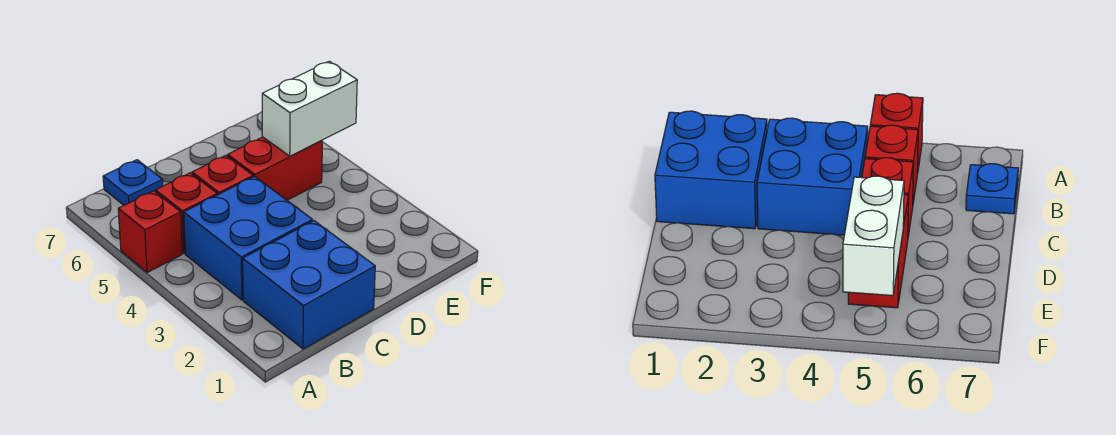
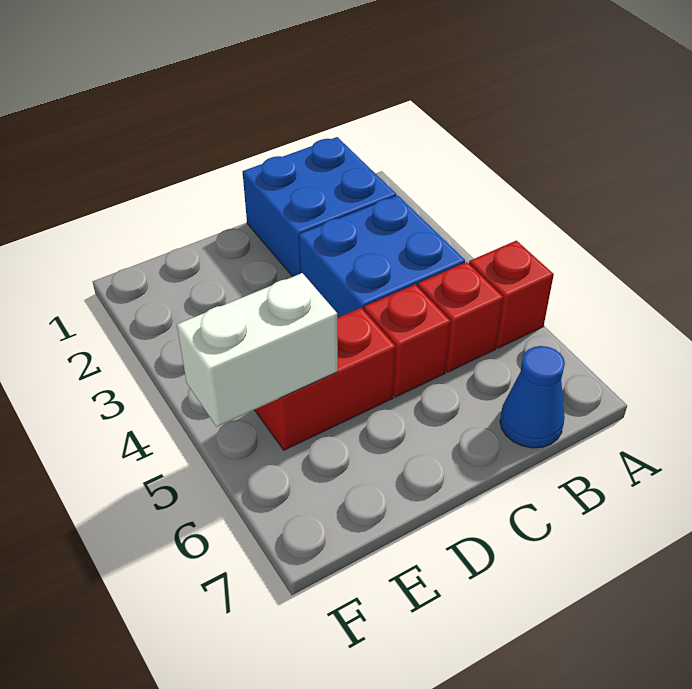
blue plate B7 level 1 -> blue cone B7 level 1

